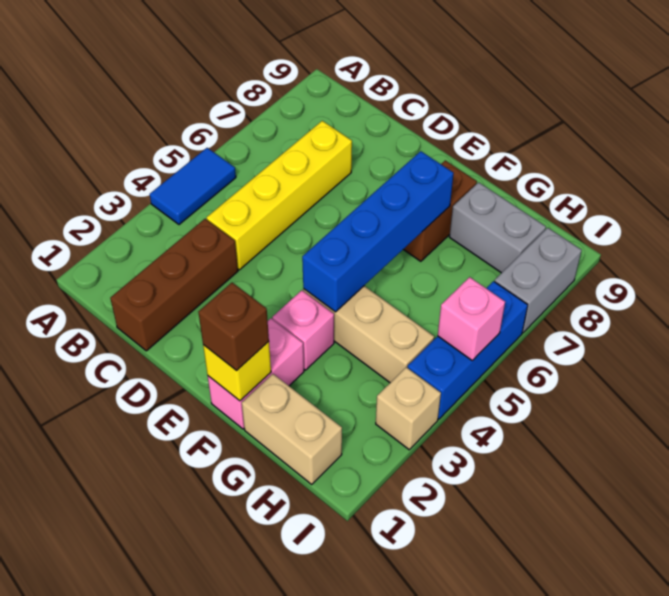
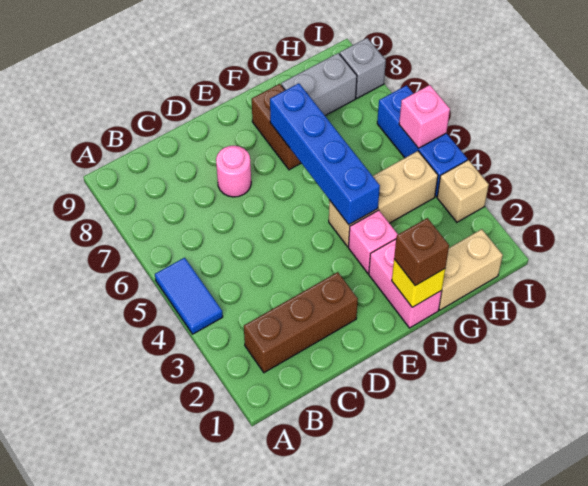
brown brick C1:C3 level 1 -> brown brick B2:D2 level 1
yellow brick C4:C7 level 1 -> none
none -> pink round brick D7 level 1
grey brick I7:I8 level 1 -> grey brick I8 level 1

